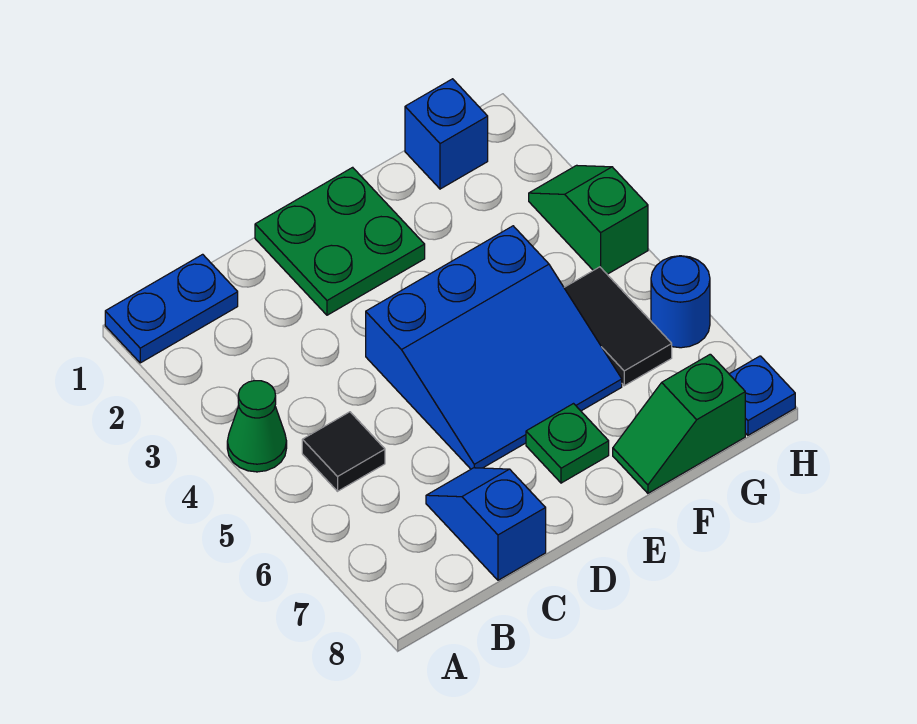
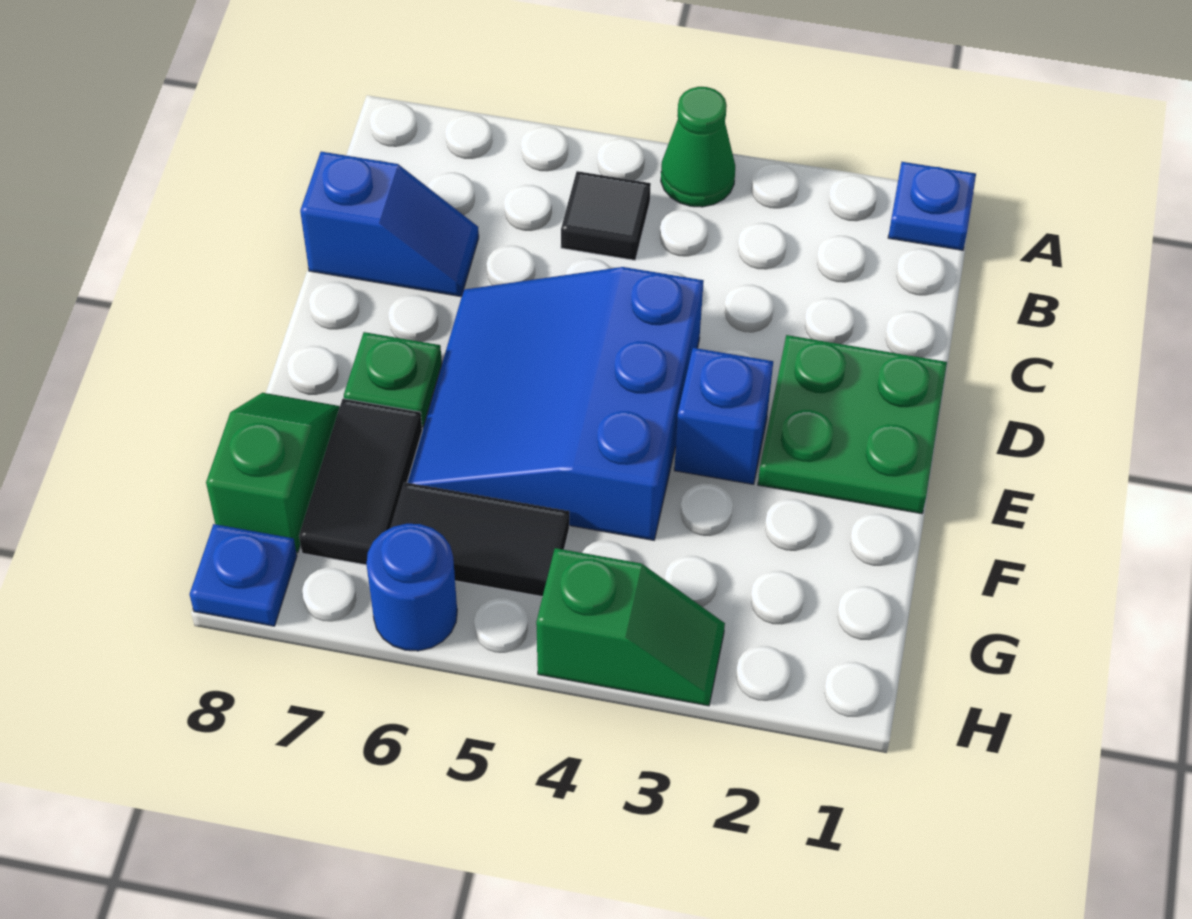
blue plate A1:B1 level 1 -> blue plate A1 level 1
none -> black tile F7:G7 level 1
blue brick G1 level 1 -> blue brick E3 level 1

